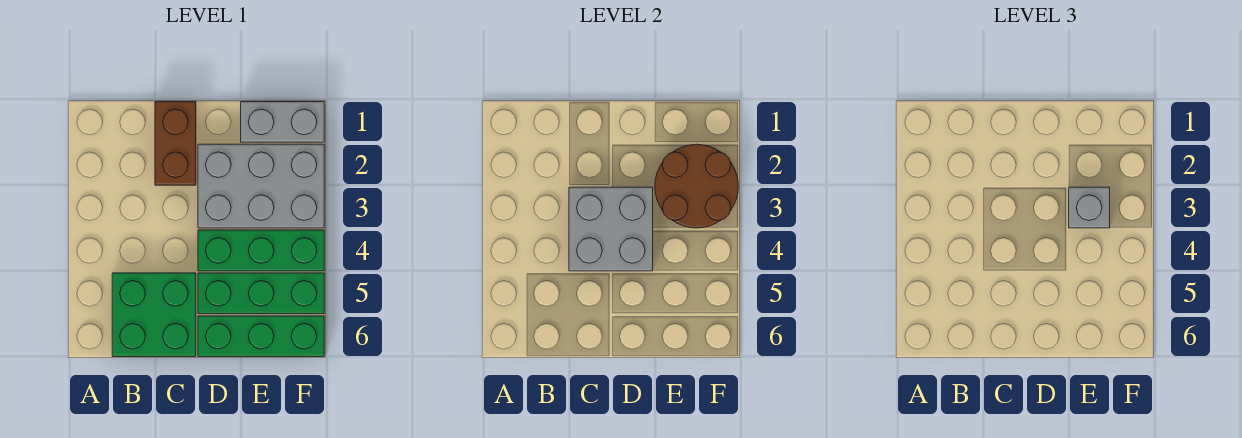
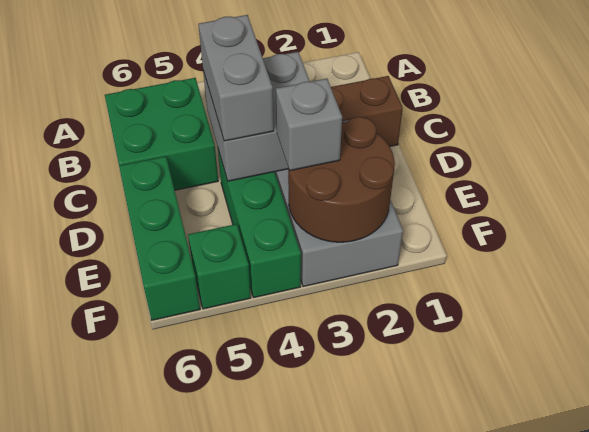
green brick D5:F5 level 1 -> green brick F5 level 1
grey brick E1:F1 level 1 -> grey brick C4:D4 level 3

